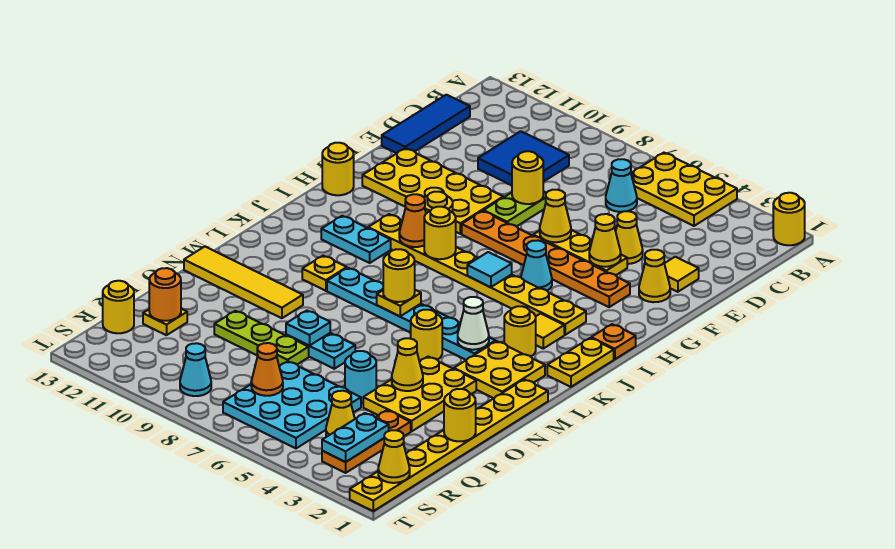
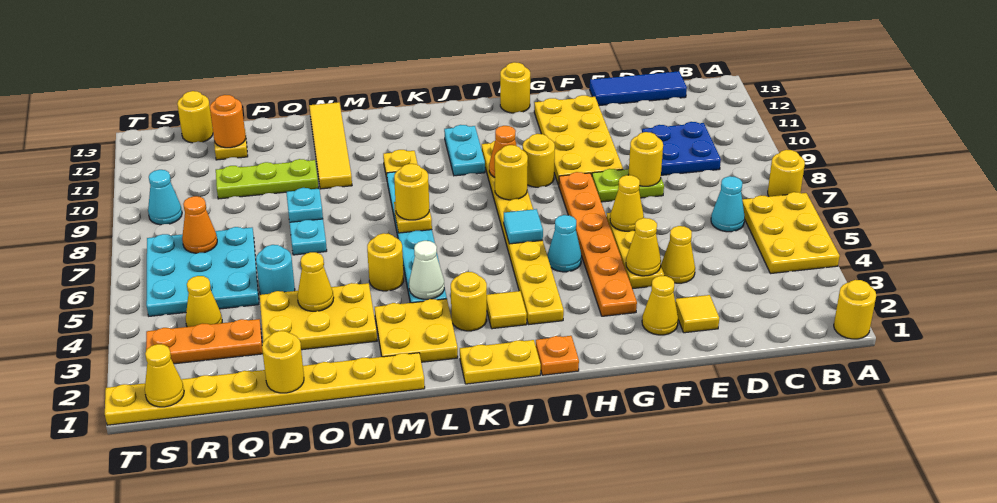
none -> yellow round brick A7 level 1
blue tile C9:D10 level 1 -> blue plate C9:D10 level 1
lime plate P8:P10 level 1 -> lime plate O10:Q10 level 1
cyan plate R3:S3 level 2 -> none

